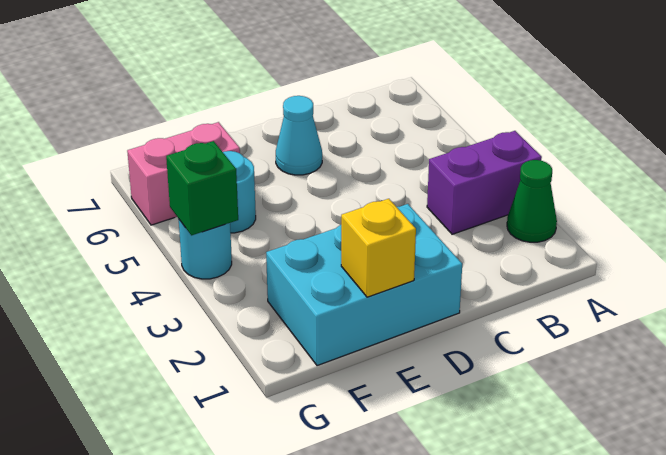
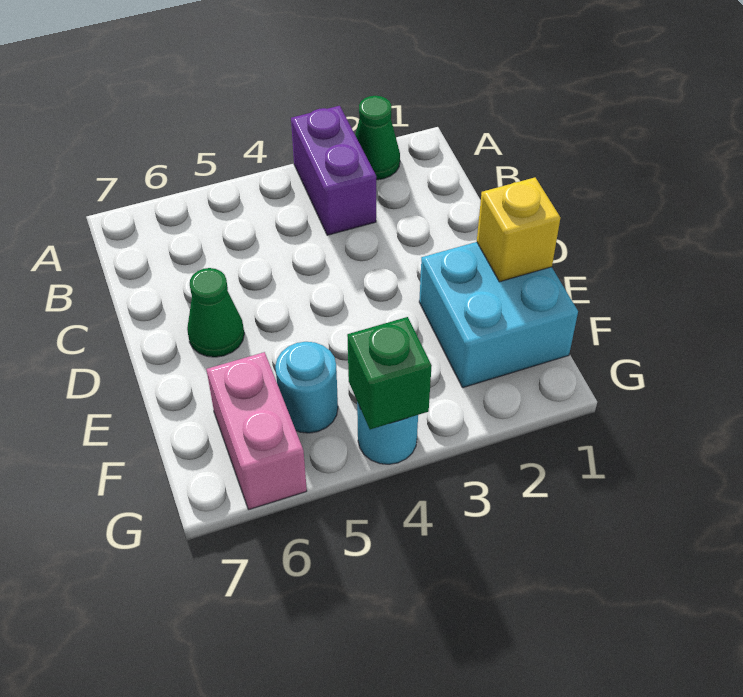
cyan brick D1:F2 level 1 -> cyan brick E1:F2 level 1
cyan cone D6 level 1 -> green cone D6 level 1

